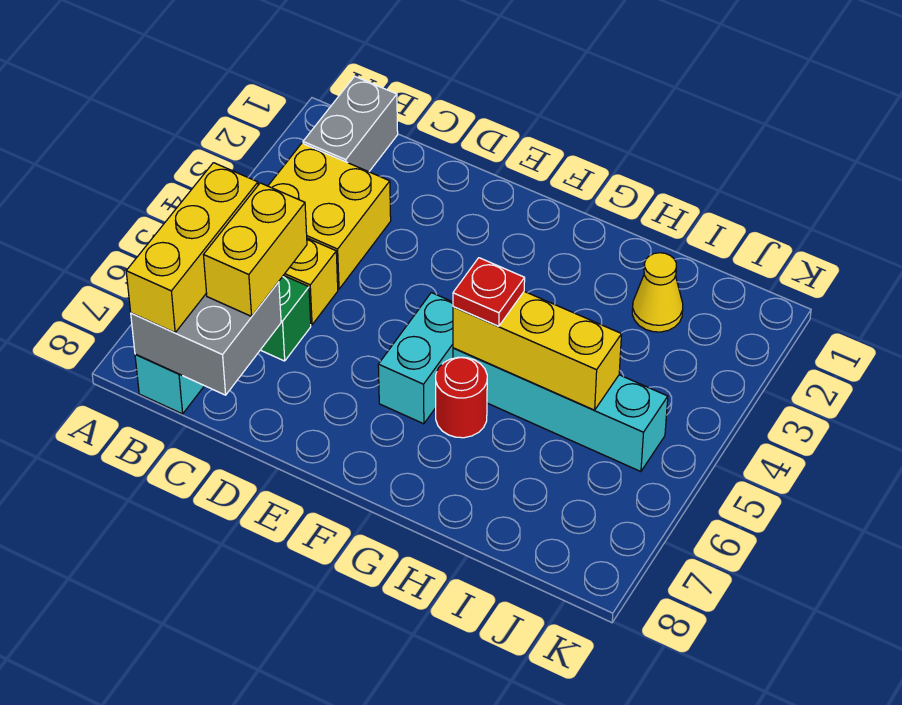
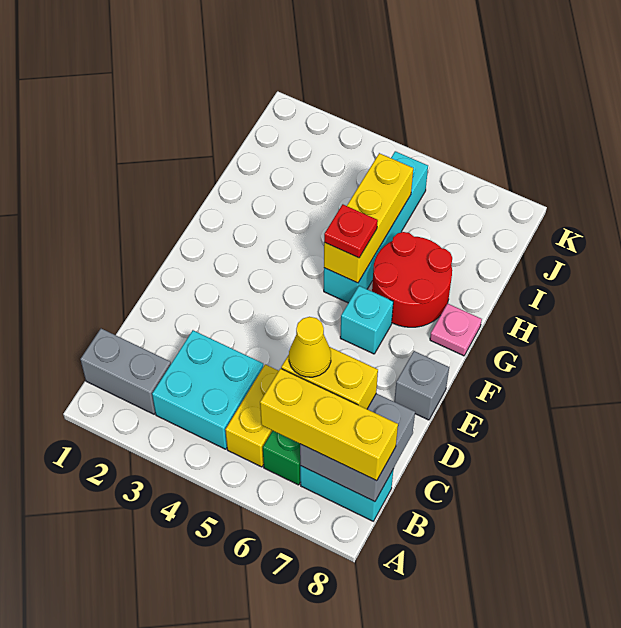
yellow brick B3:C4 level 1 -> cyan brick B3:C4 level 1
none -> grey brick E8 level 1
cyan brick F5:F6 level 1 -> cyan brick F6 level 1
red round brick G6 level 1 -> red round brick G6:H7 level 1
none -> pink plate G8 level 1
yellow cone I2 level 1 -> yellow cone C6 level 4

